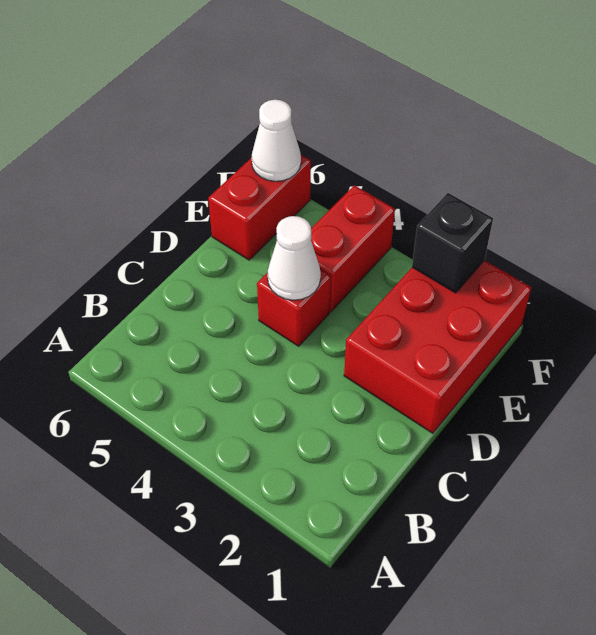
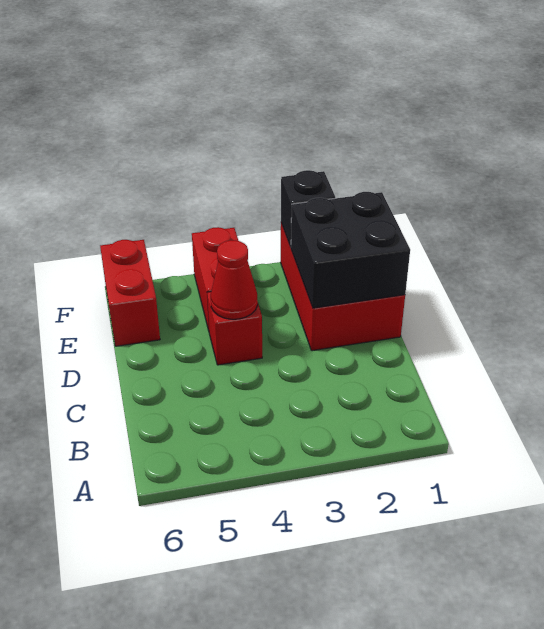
none -> black brick D1:E2 level 2
white cone D4 level 2 -> red cone D4 level 2
white cone F6 level 2 -> none

